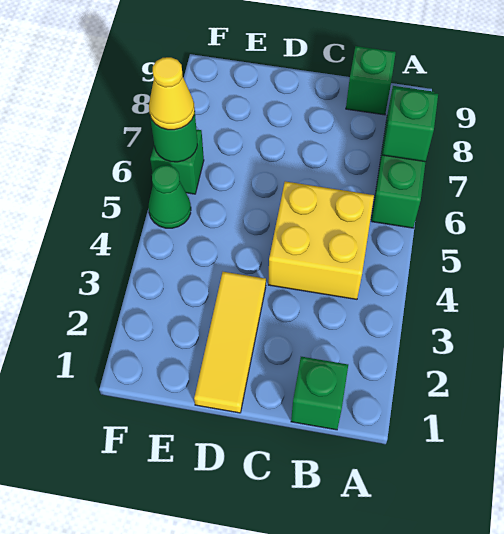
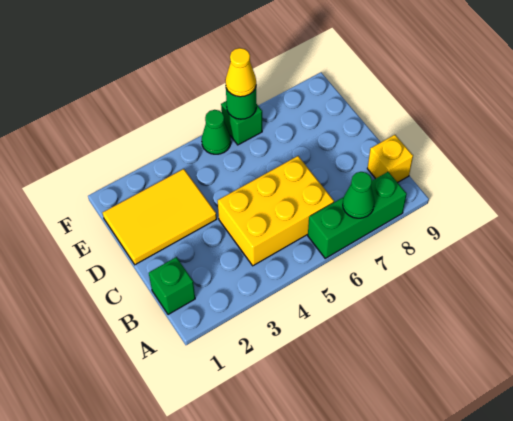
green brick A7 level 2 -> green cone A7 level 2
yellow brick B4:C5 level 1 -> yellow brick B4:C6 level 1
green brick B9 level 1 -> yellow brick B9 level 1
yellow tile D1:D3 level 1 -> yellow tile D1:E3 level 1

